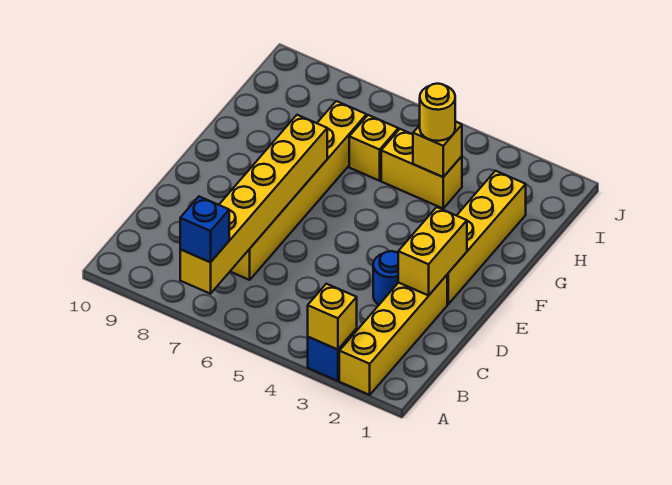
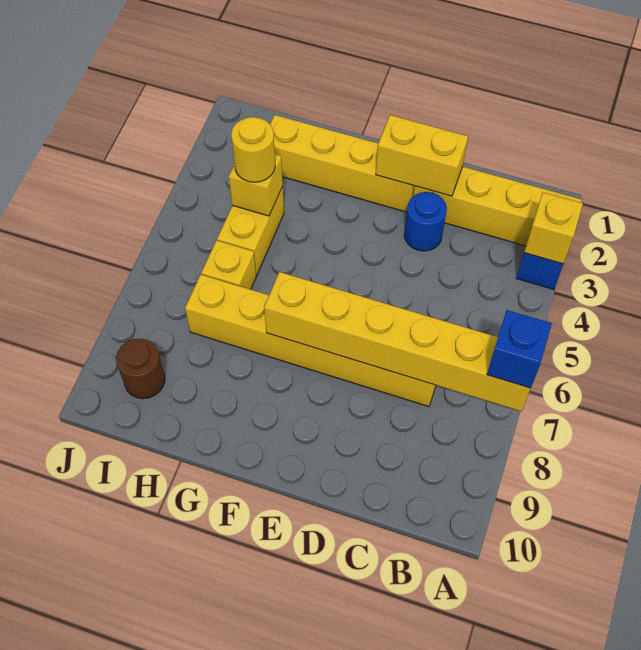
none -> brown round brick I9 level 1

